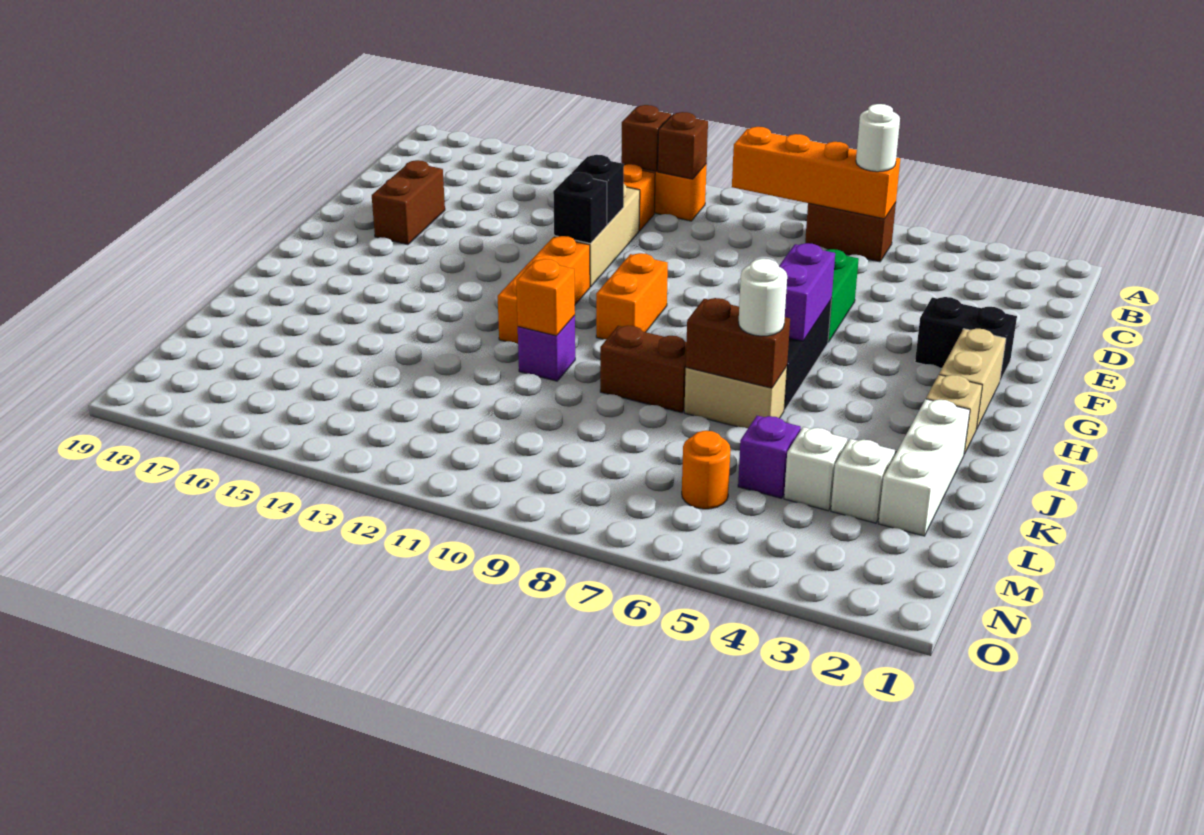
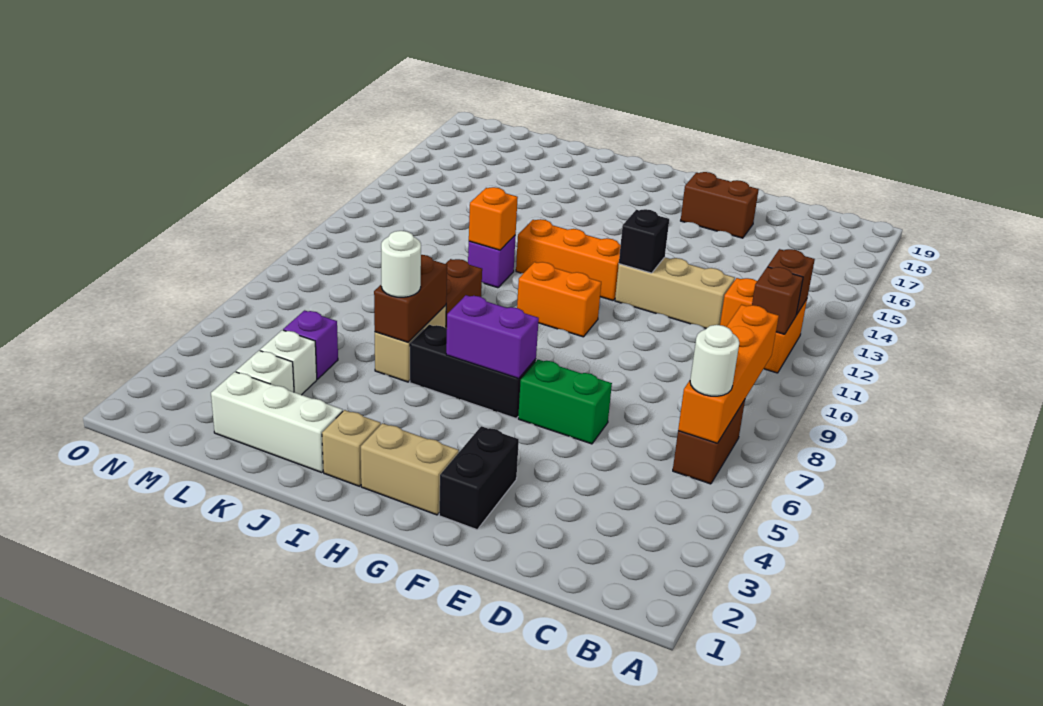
black brick E12 level 2 -> none
orange round brick M6 level 1 -> none

